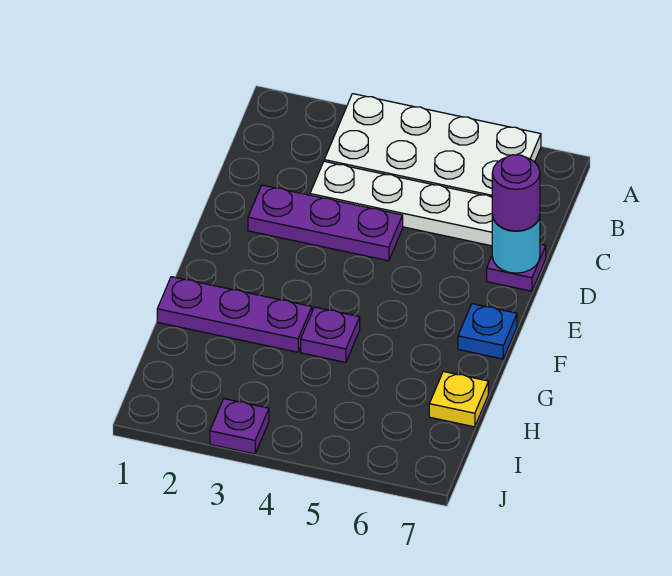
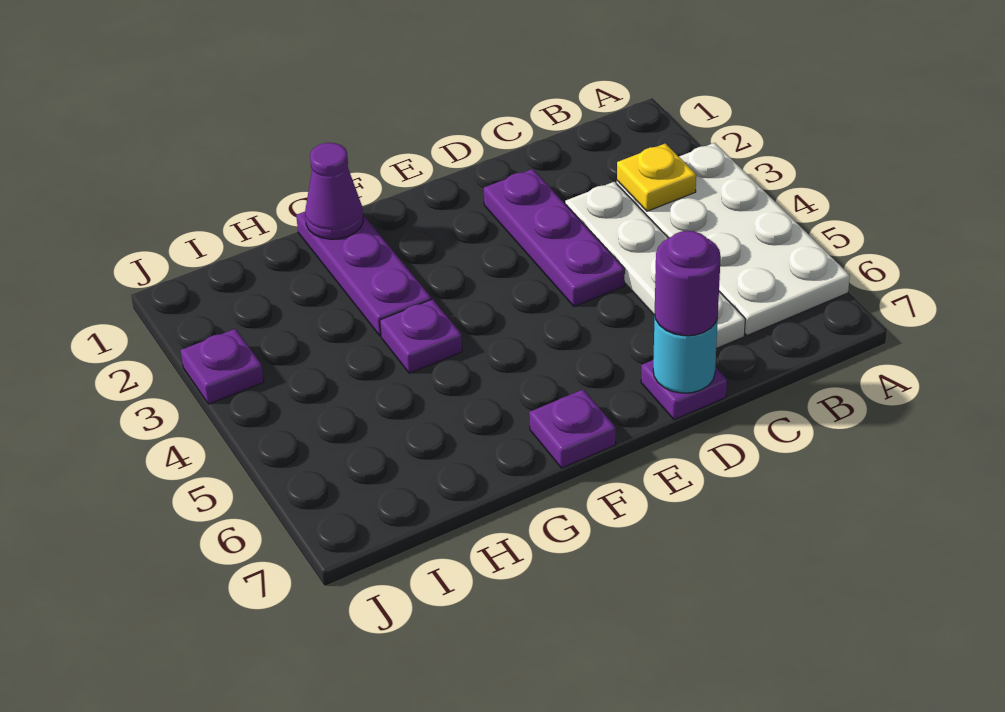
blue plate F7 level 1 -> purple plate F7 level 1
none -> purple cone G1 level 2
yellow plate H7 level 1 -> yellow plate B3 level 2

